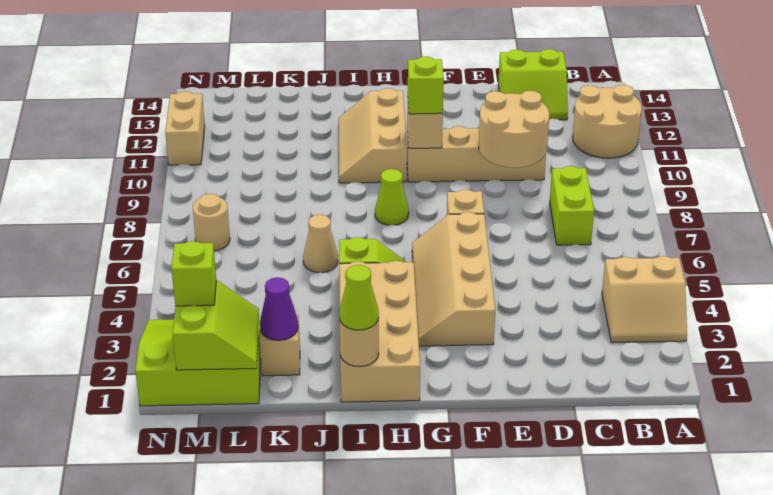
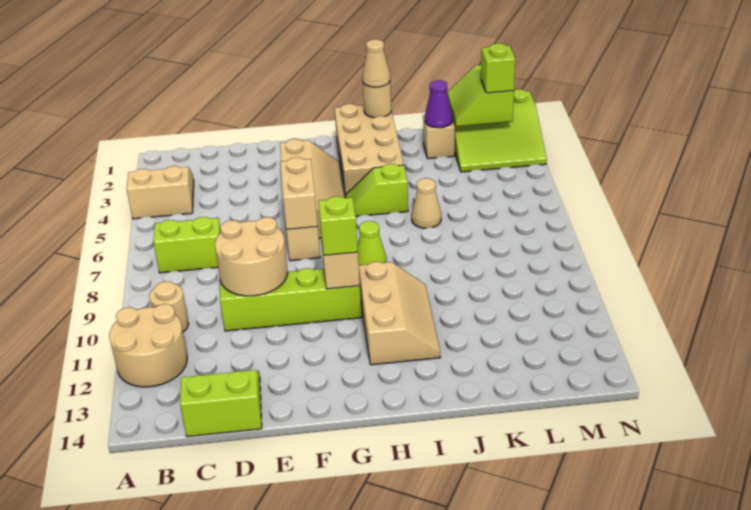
lime brick C7:C8 level 1 -> lime brick B7:C7 level 1
tan brick D10:G10 level 1 -> lime brick D10:G10 level 1
lime cone I1 level 3 -> tan cone I1 level 3
tan round brick M7 level 1 -> tan round brick B10 level 1
tan brick N11:N12 level 1 -> tan brick F6:F7 level 2

